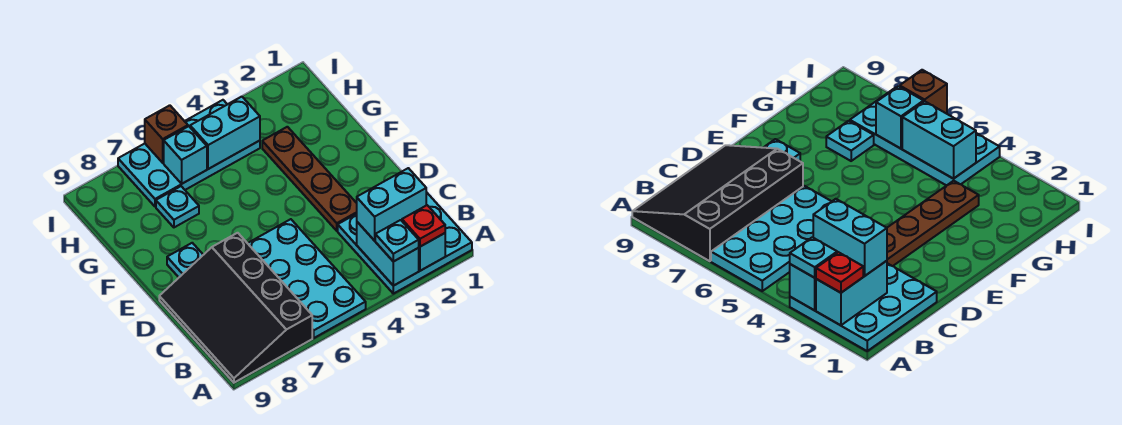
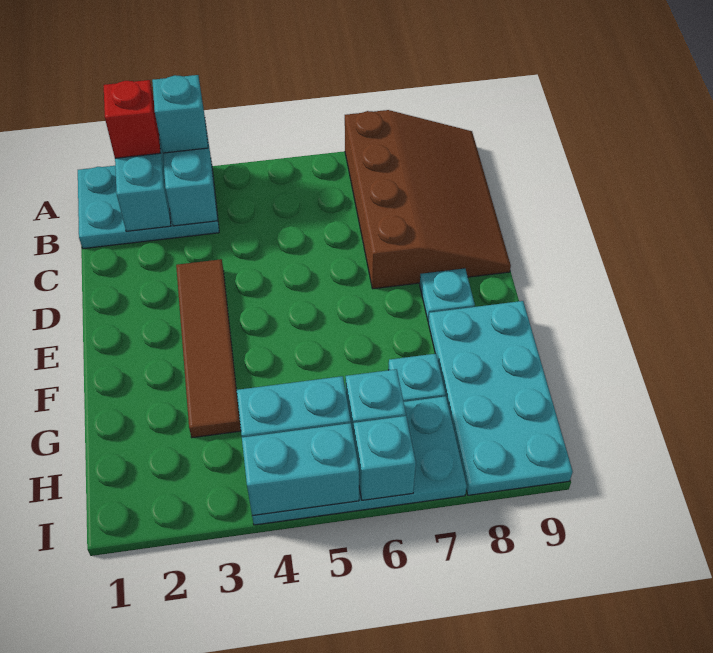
cyan plate A1:C3 level 1 -> cyan plate A1:B3 level 1
red plate A2 level 3 -> red brick A2 level 3
cyan plate A3 level 3 -> cyan brick A3 level 3
cyan plate A5:D6 level 1 -> cyan plate F8:I9 level 1
black slope A7:D9 level 1 top 7 -> brown slope A7:D9 level 1 top 7
cyan brick B2:B3 level 3 -> cyan brick I4:I5 level 2
brown plate D3:G3 level 1 -> brown tile D3:G3 level 1
brown brick I6 level 2 -> cyan brick I6 level 2

